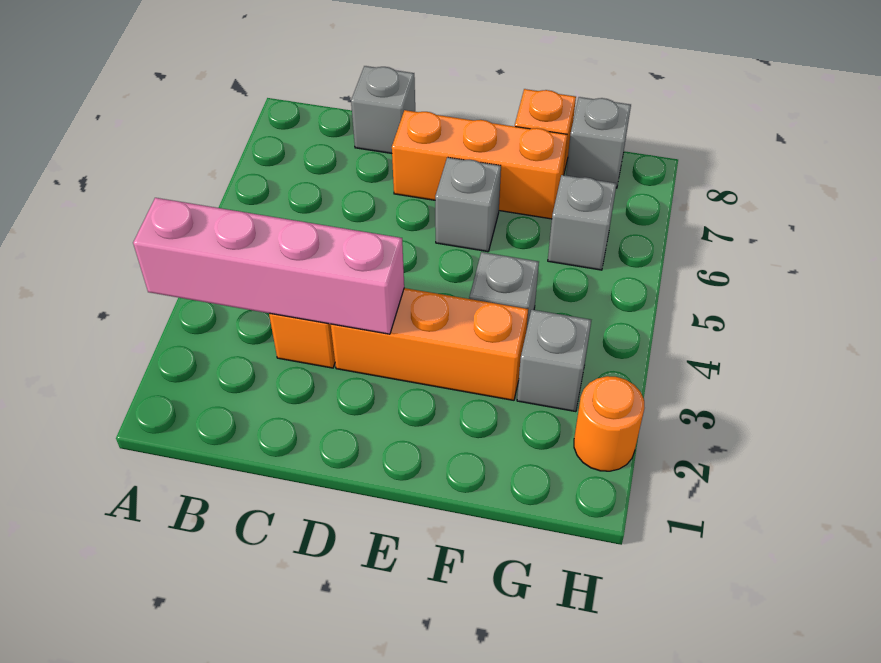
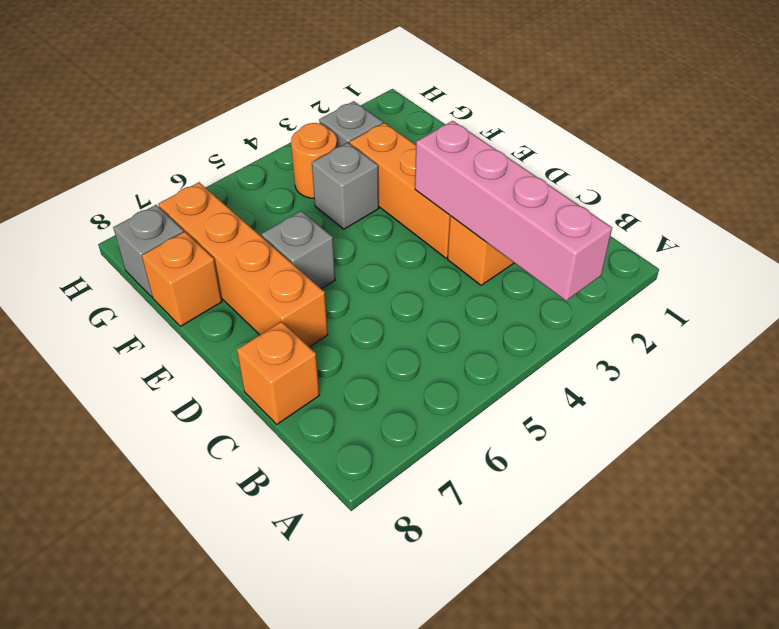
grey brick C8 level 1 -> orange brick C8 level 1
orange brick D7:F7 level 1 -> orange brick D7:G7 level 1
grey brick G6 level 1 -> none
orange round brick H2 level 1 -> orange round brick G4 level 1

